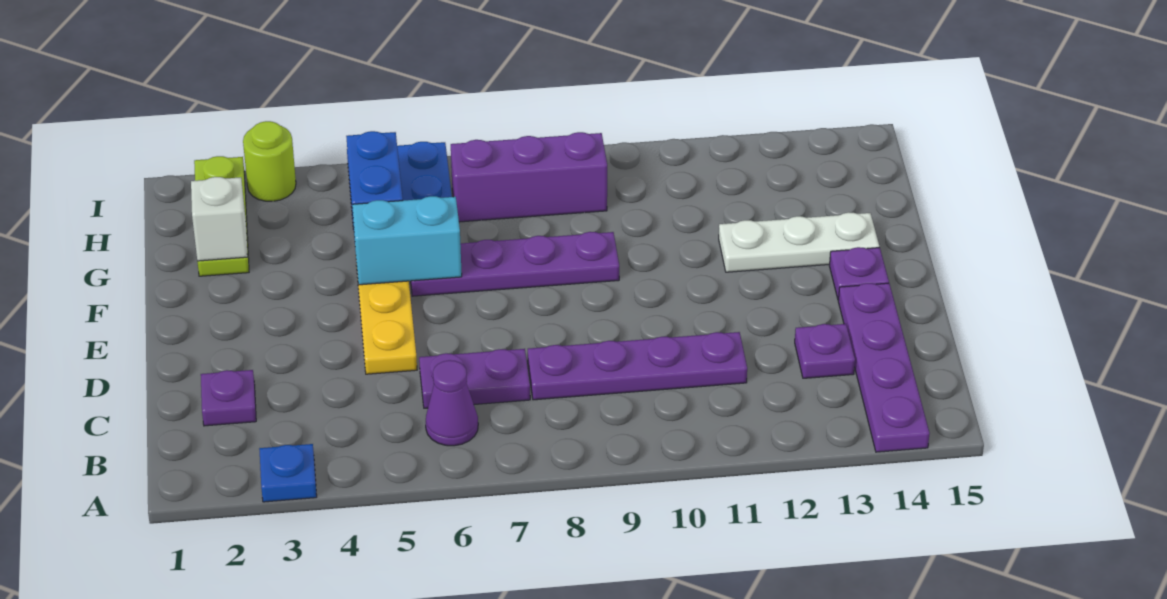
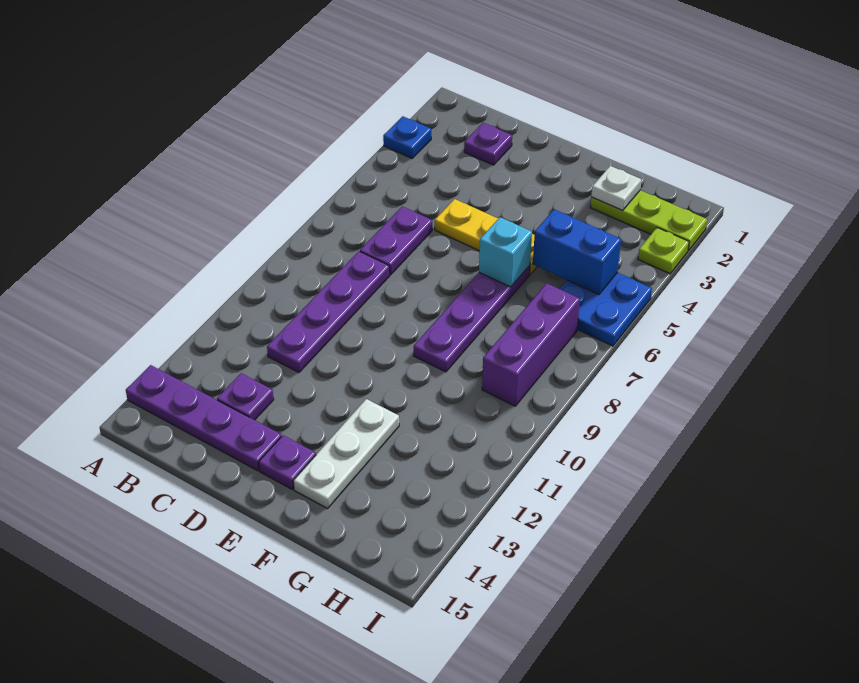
purple cone B6 level 1 -> none
cyan brick F5:F6 level 2 -> cyan brick F6 level 2
white brick G2 level 2 -> white plate G2 level 2
lime round brick I3 level 1 -> lime plate I3 level 1

